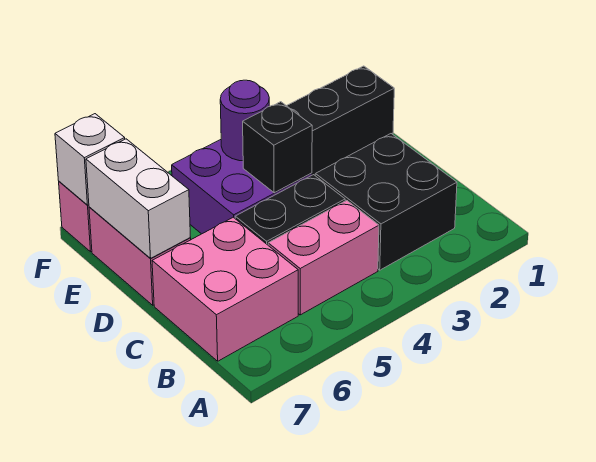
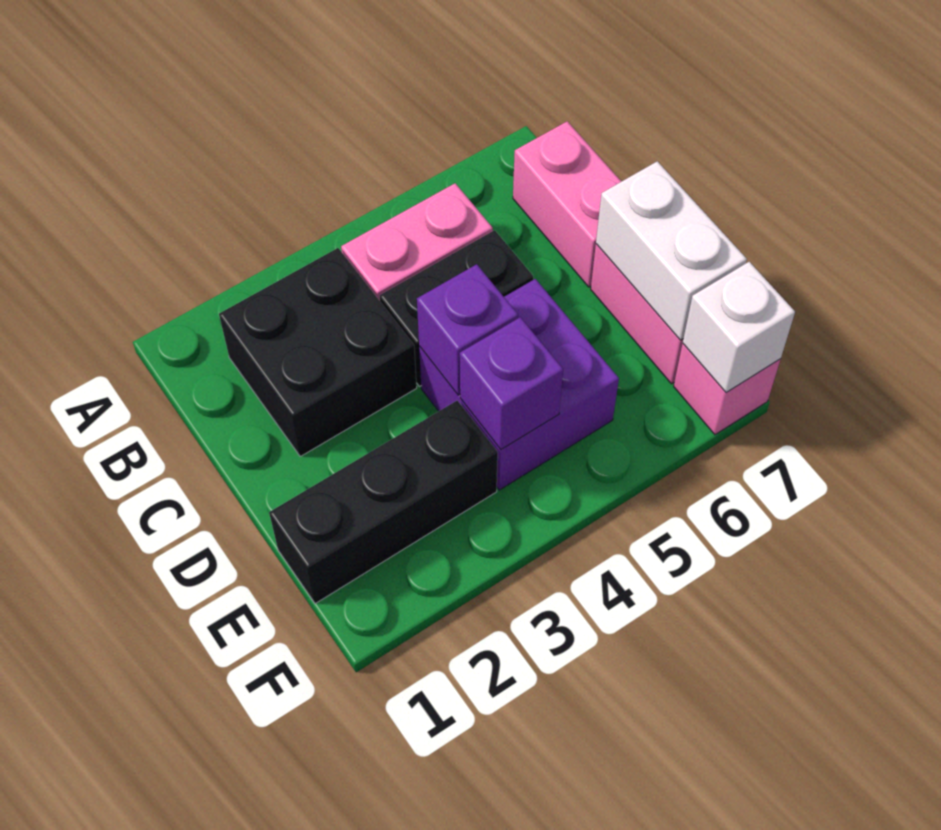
pink brick B6:C7 level 1 -> pink brick B7:C7 level 1
black brick D4 level 2 -> purple brick D4 level 2
purple round brick E4 level 2 -> purple brick E4 level 2

